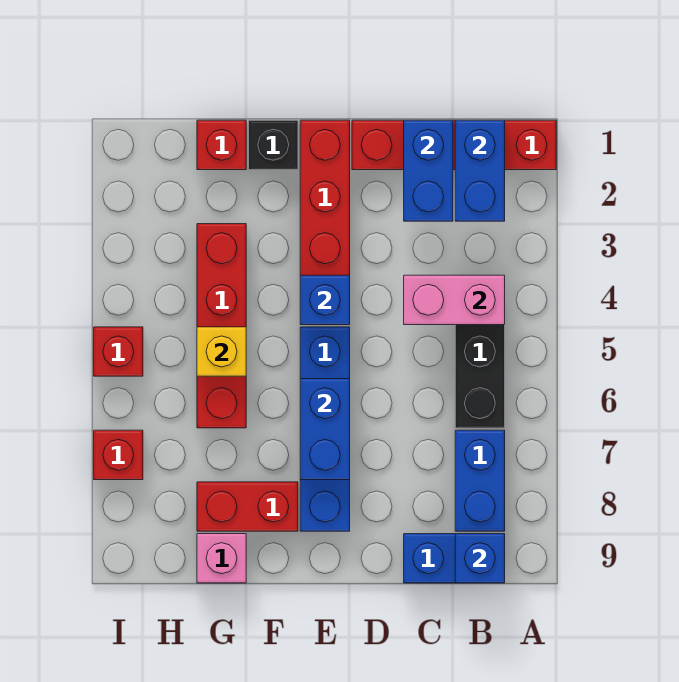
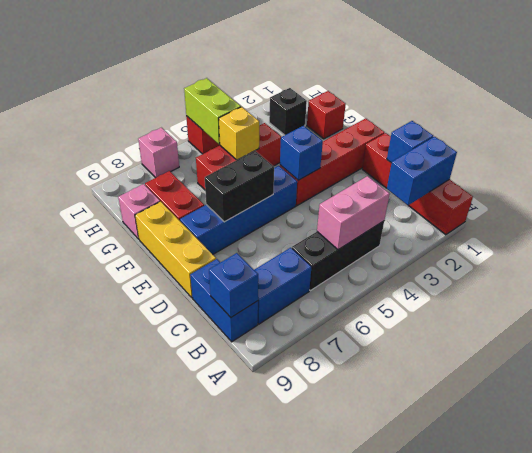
pink brick B4:C4 level 2 -> pink brick B4:B5 level 2
blue brick C1:C2 level 2 -> blue brick C1 level 2
none -> yellow brick D9:F9 level 1
blue brick E6:E7 level 2 -> black brick E6:E7 level 2
black brick F1 level 1 -> black brick H2 level 1
red brick G3:G6 level 1 -> red brick G4:G6 level 1
none -> lime brick H5:I5 level 2
red brick I7 level 1 -> pink brick I7 level 1

